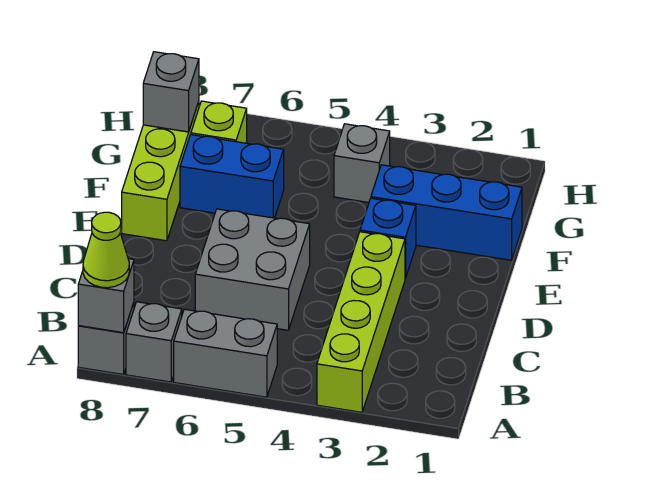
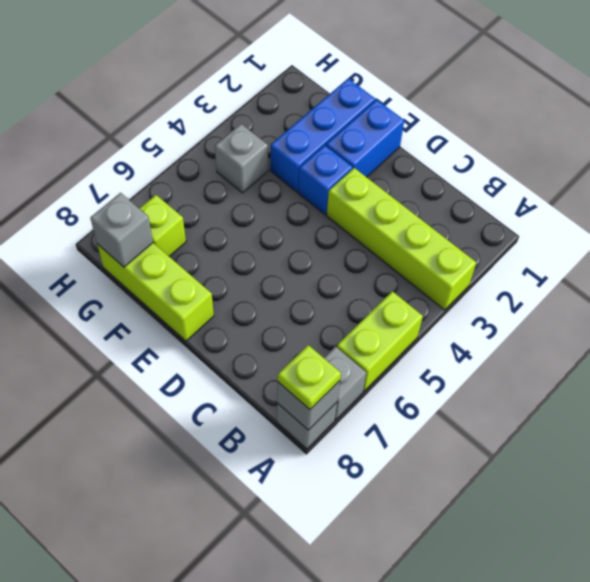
grey brick A5:A6 level 1 -> lime brick A5:A6 level 1
lime cone A8 level 3 -> lime plate A8 level 3
grey brick C5:D6 level 1 -> none
blue brick F6:F7 level 1 -> blue brick E1:E2 level 1

